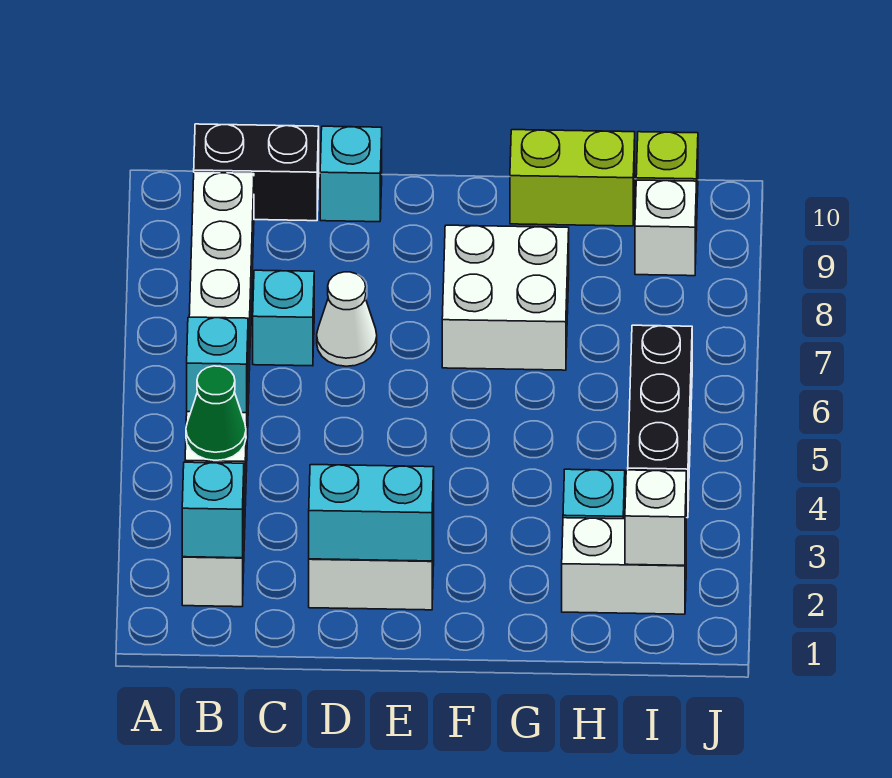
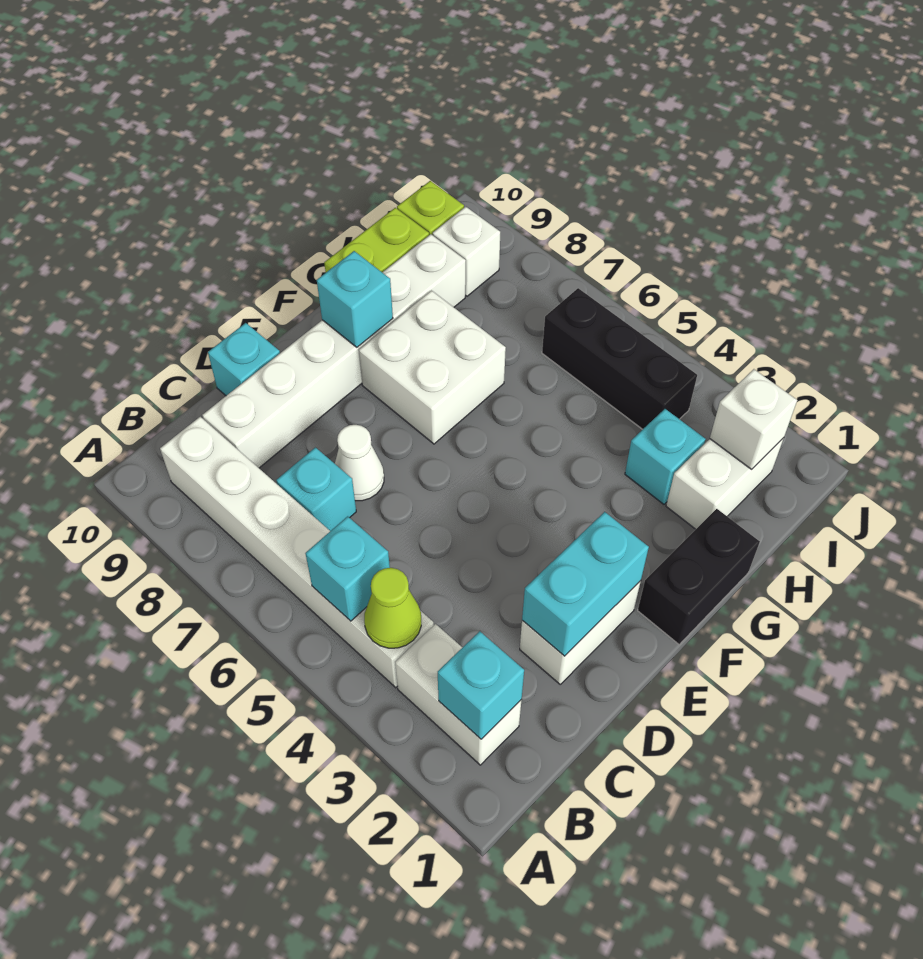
green cone B4 level 2 -> lime cone B4 level 2
black brick B10:C10 level 1 -> black brick F1:G1 level 1
none -> white brick C9:H9 level 1
none -> cyan brick F9 level 2

